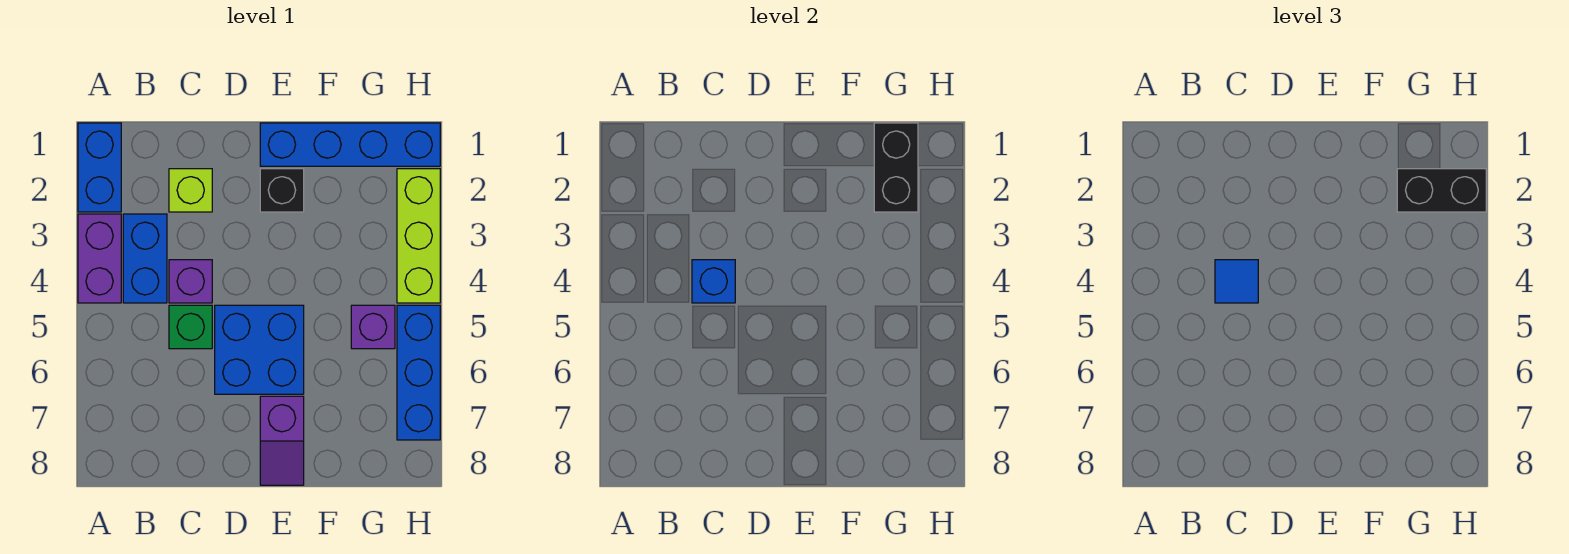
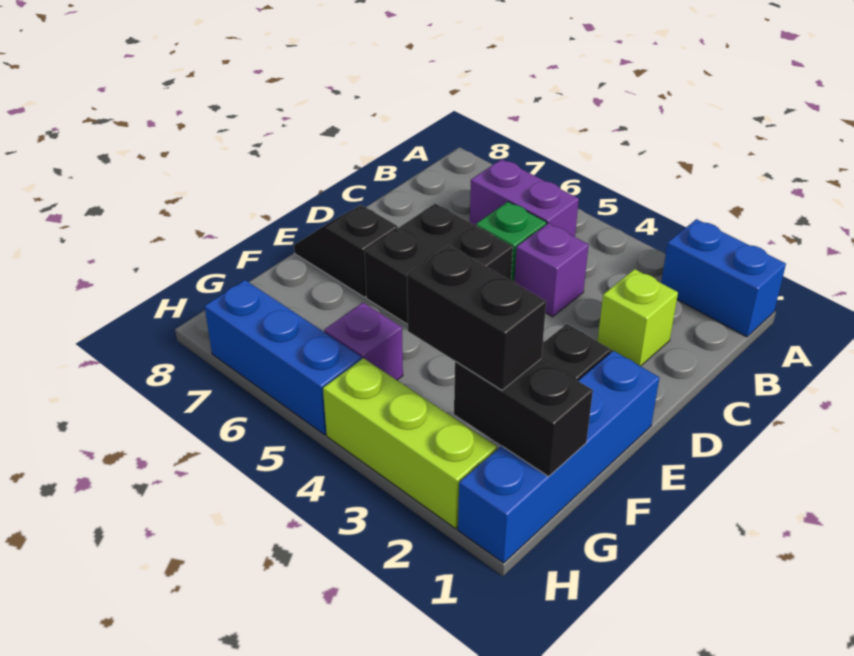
purple brick A3:A4 level 1 -> purple brick B5:B6 level 1
blue brick B3:B4 level 1 -> none
blue brick C4 level 2 -> none
blue tile C4 level 3 -> none
blue brick D5:E6 level 1 -> black brick D5:E6 level 1
purple slope E7:E8 level 1 top 7 -> black slope E7:E8 level 1 top 7
black brick G2:H2 level 3 -> black brick G2:G3 level 3

